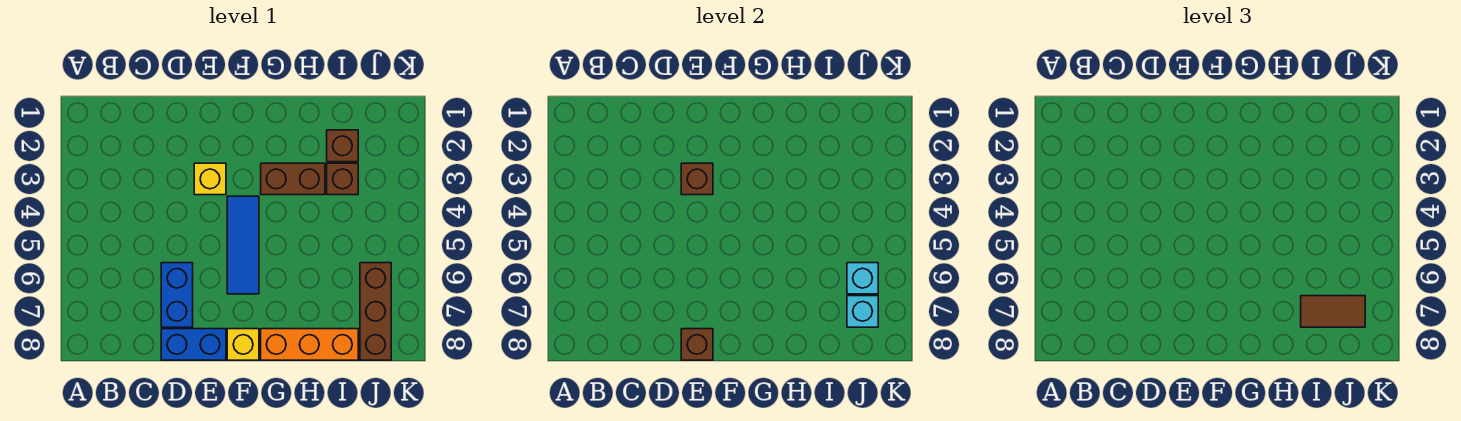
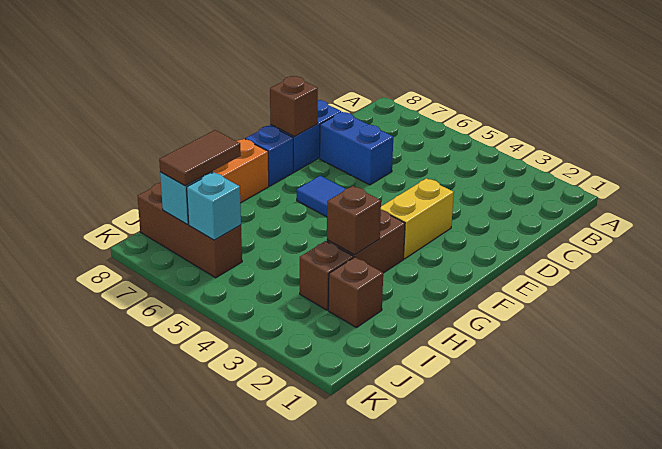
yellow brick E3 level 1 -> yellow brick E3:F3 level 1
brown brick E3 level 2 -> brown brick H3 level 2
yellow brick F8 level 1 -> blue brick F8 level 1

